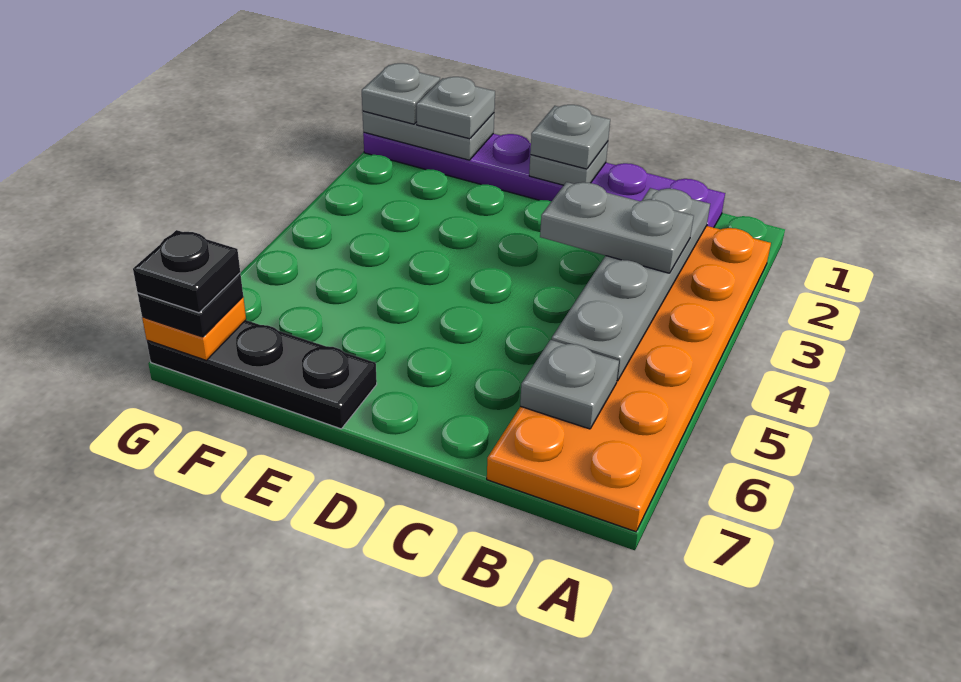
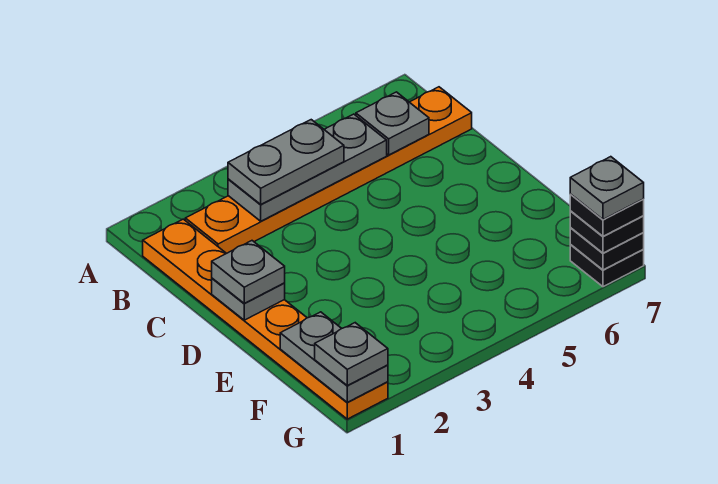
orange plate A2:B7 level 1 -> orange plate B2:B7 level 1
purple plate B1:G1 level 1 -> orange plate B1:G1 level 1
grey plate B2:B5 level 2 -> grey plate B3:B5 level 2
grey plate B3:C3 level 3 -> grey plate B3:B4 level 3
black plate E7:G7 level 1 -> black plate G7 level 1
grey plate F1 level 3 -> grey plate G7 level 5
orange plate G7 level 2 -> black plate G7 level 2

